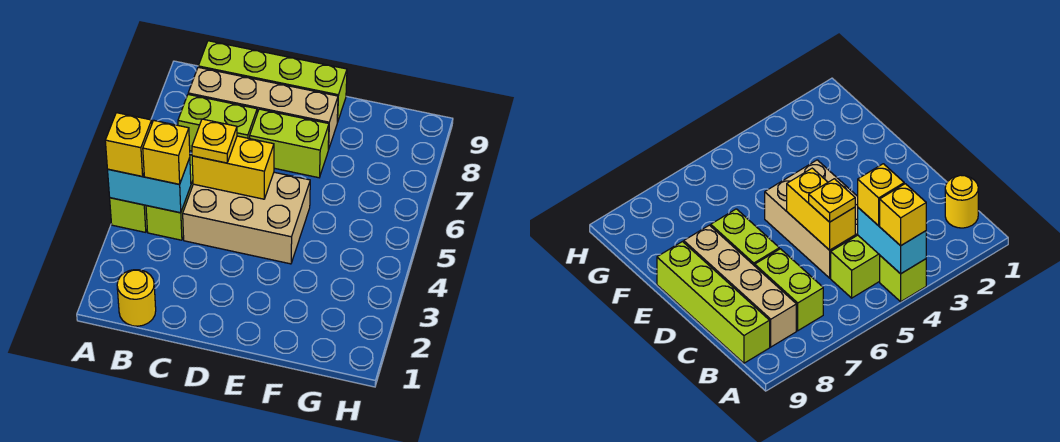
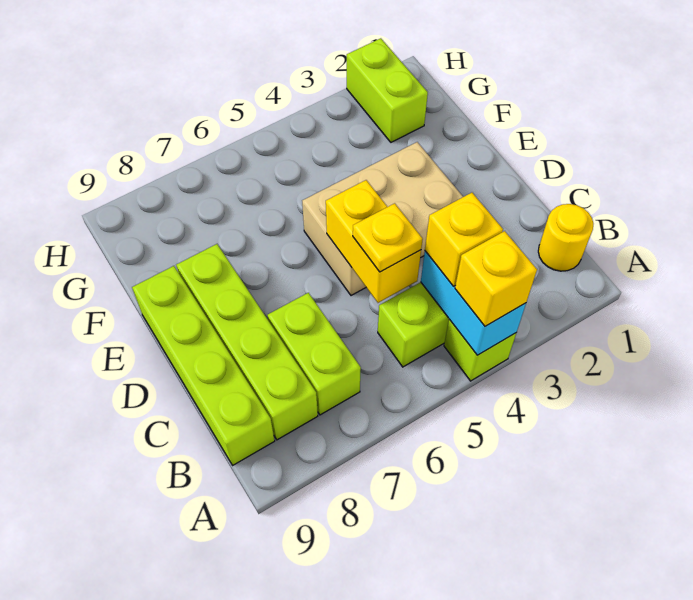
tan brick B8:E8 level 1 -> lime brick B8:E8 level 1
tan brick C4:E5 level 1 -> tan brick D3:E5 level 1
lime brick D7:E7 level 1 -> lime brick G2:H2 level 1

